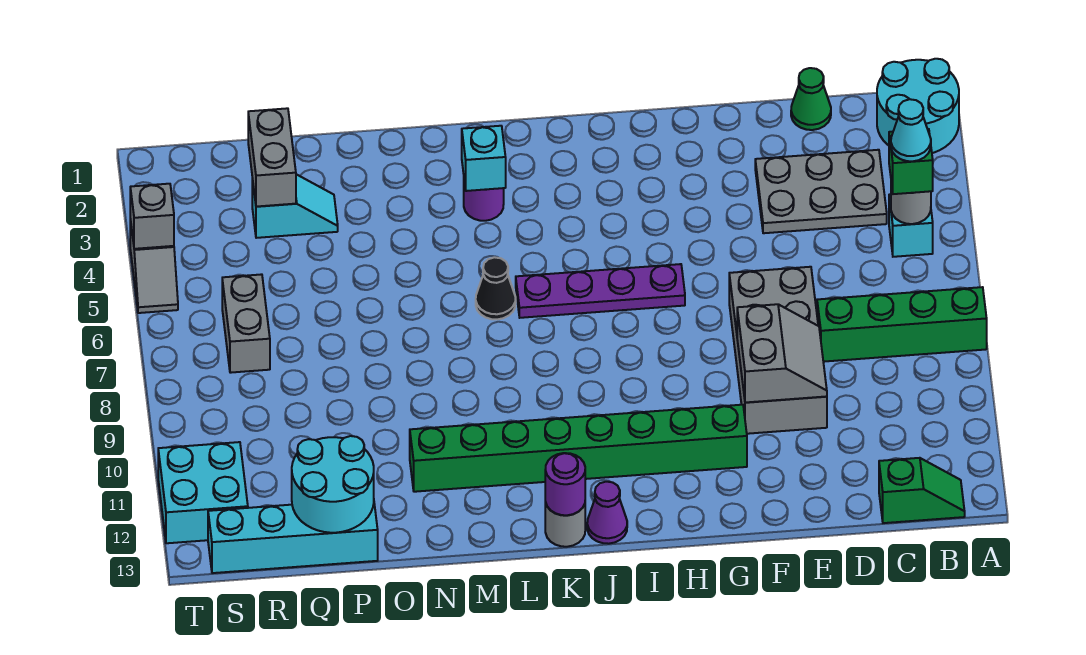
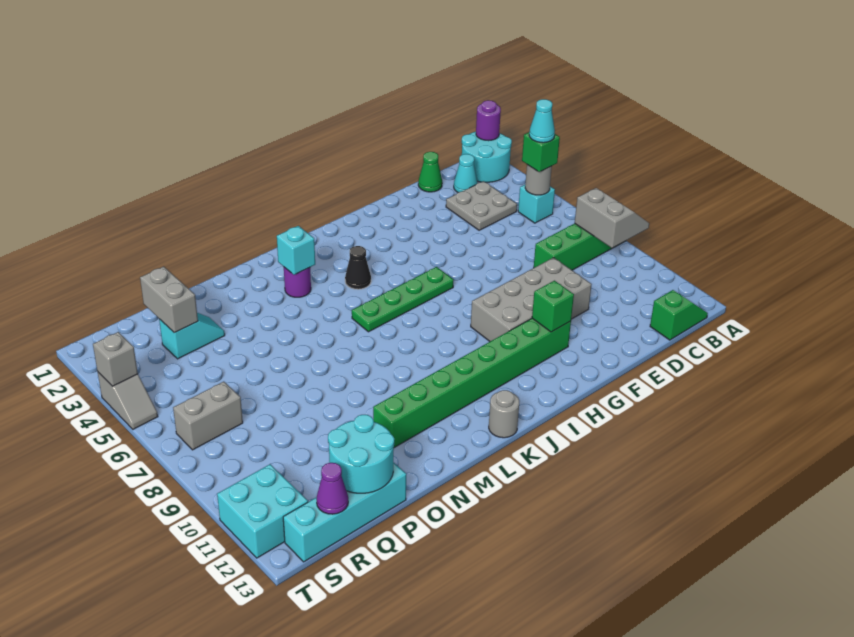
none -> cyan cone C2 level 1
grey plate C3:E4 level 1 -> grey plate C3:D4 level 1
grey brick E7:F10 level 1 -> grey brick E9:H10 level 1
grey slope E9:F10 level 2 top F -> grey slope A8:B9 level 2 top B
none -> green brick G11 level 2
purple plate H6:K6 level 1 -> green plate H6:K6 level 1
purple cone J13 level 1 -> purple cone R13 level 2
purple round brick K13 level 2 -> purple round brick A1 level 2
black cone L6 level 1 -> black cone J4 level 1
grey brick R6:R7 level 1 -> grey brick R7:S7 level 1

